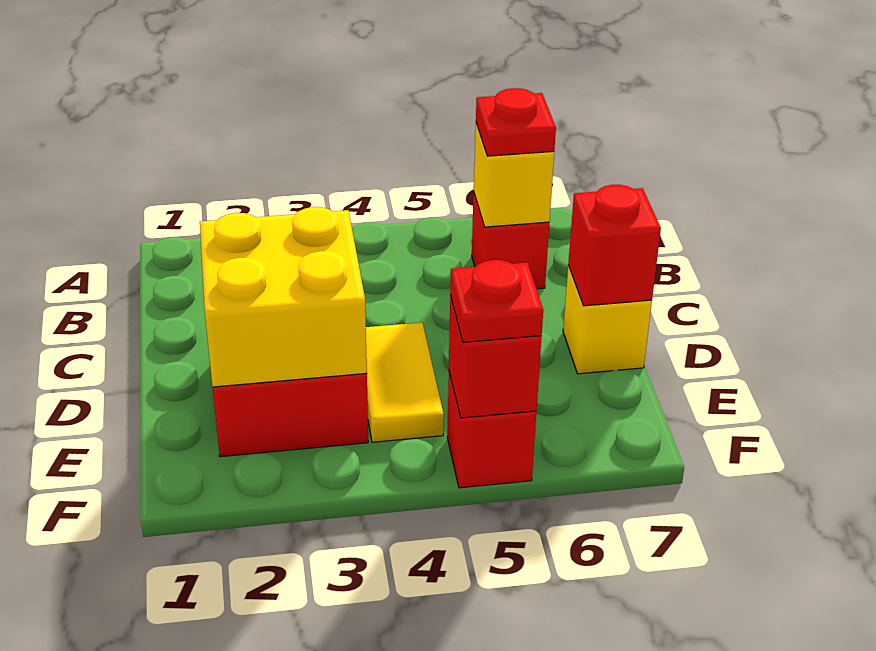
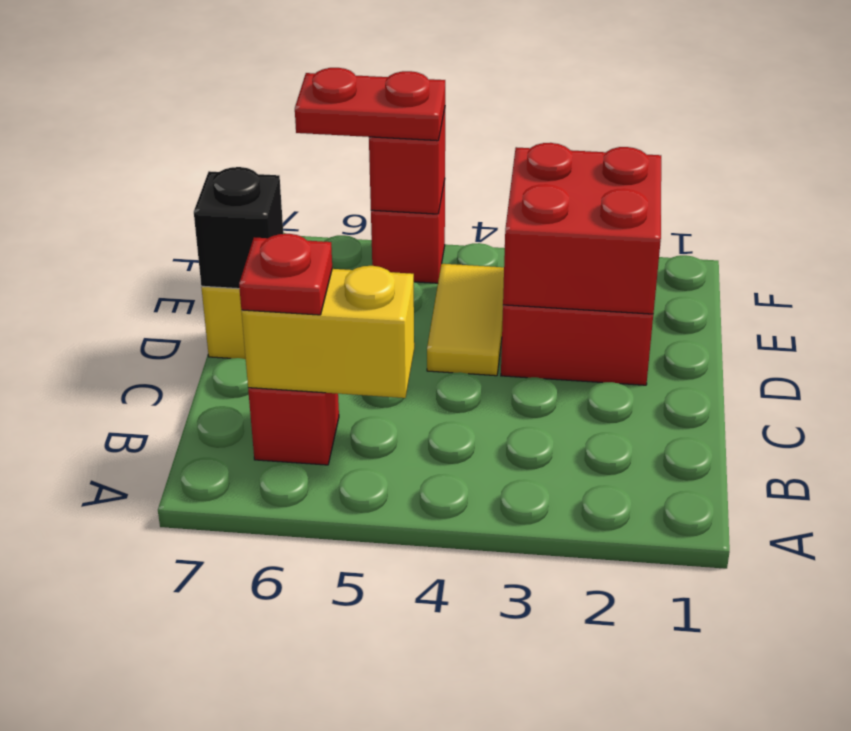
yellow brick B6 level 2 -> yellow brick B5:B6 level 2
yellow brick D2:E3 level 2 -> red brick D2:E3 level 2
red brick D7 level 2 -> black brick D7 level 2
red plate F5 level 3 -> red plate F5:F6 level 3

